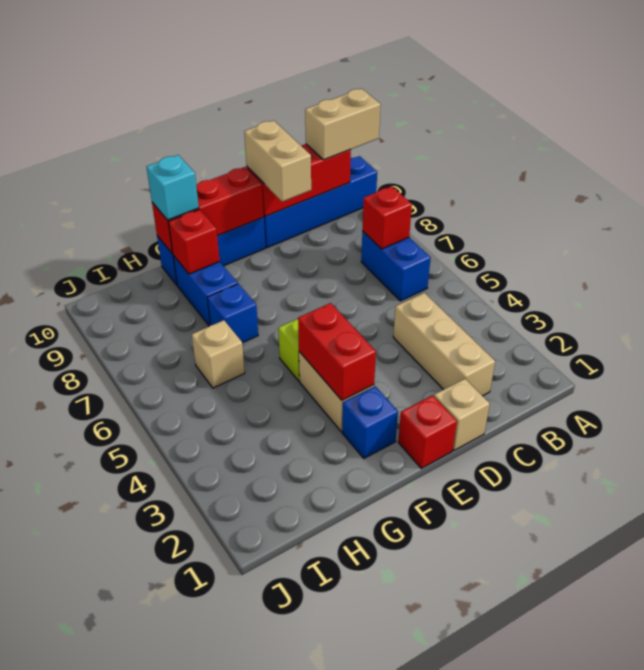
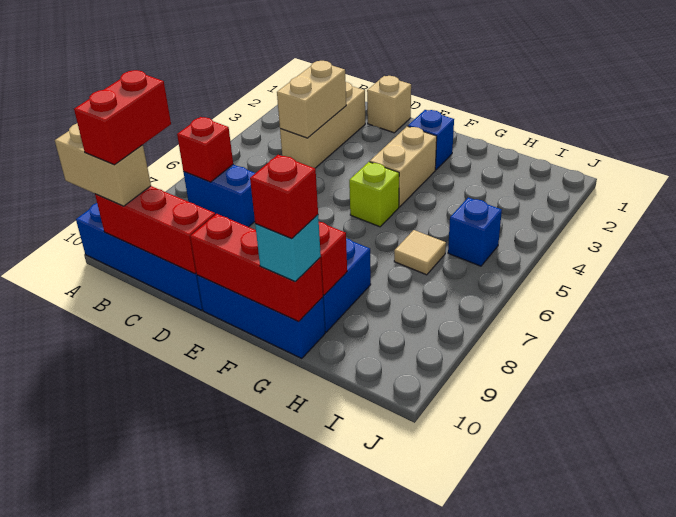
blue brick B6:B7 level 1 -> blue brick B7:C7 level 1
tan brick D9:D10 level 3 -> tan brick C3:C4 level 2
red brick E1 level 1 -> red brick G10 level 4
red brick F3:F4 level 2 -> red brick B9:B10 level 4
blue brick G7 level 1 -> blue brick I5 level 1
tan brick H6 level 1 -> tan tile H6 level 1

